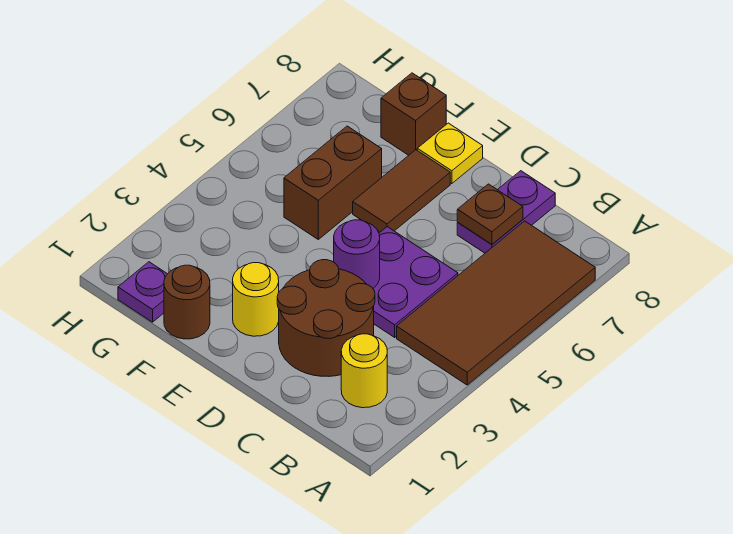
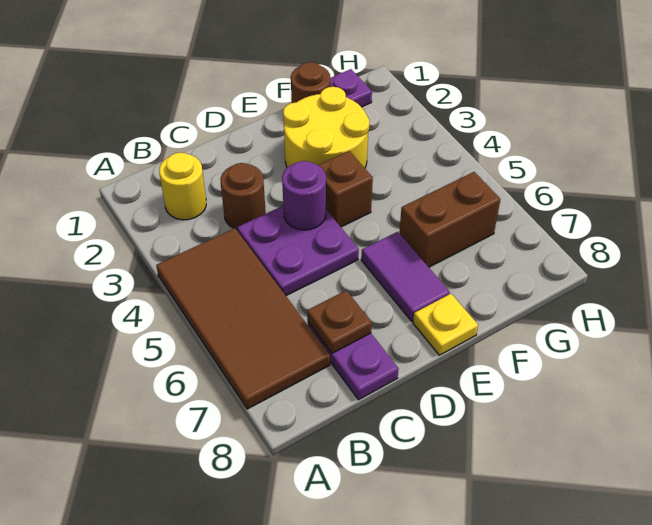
brown round brick C2:D3 level 1 -> brown round brick C3 level 1
yellow round brick E2 level 1 -> yellow round brick E2:F3 level 1
brown tile E6:E7 level 1 -> purple tile E6:E7 level 1
brown brick F5:F6 level 1 -> brown brick F6:G6 level 1
brown brick F8 level 1 -> brown brick E4 level 1

